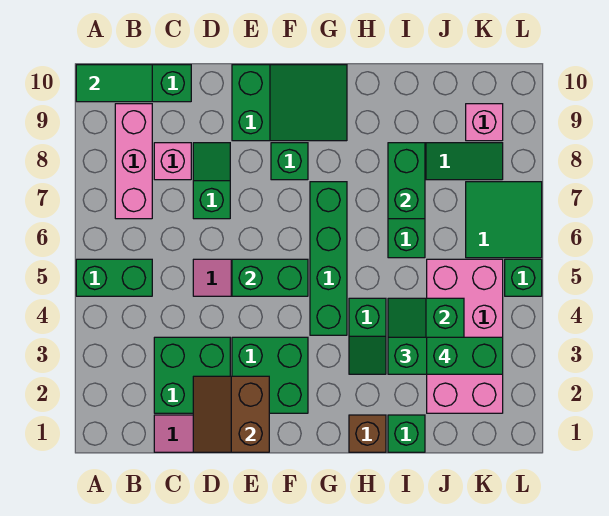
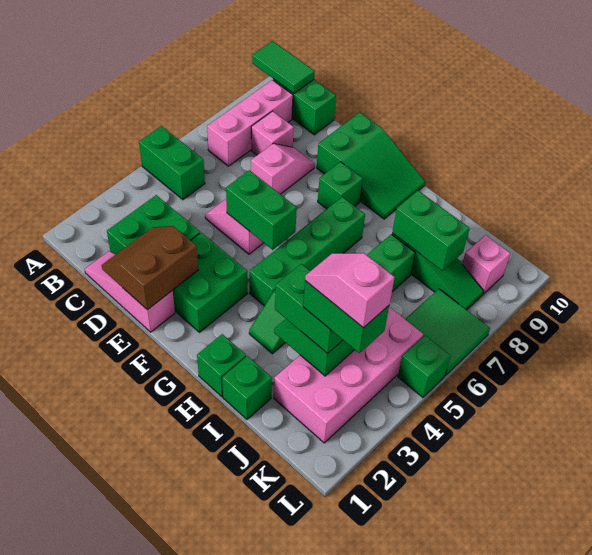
green slope D7:D8 level 1 top 7 -> pink slope D7:D8 level 1 top 7
brown brick H1 level 1 -> green brick H1 level 1
green brick I7:I8 level 2 -> green brick I8:J8 level 2
none -> pink slope J3:K3 level 5 top K

